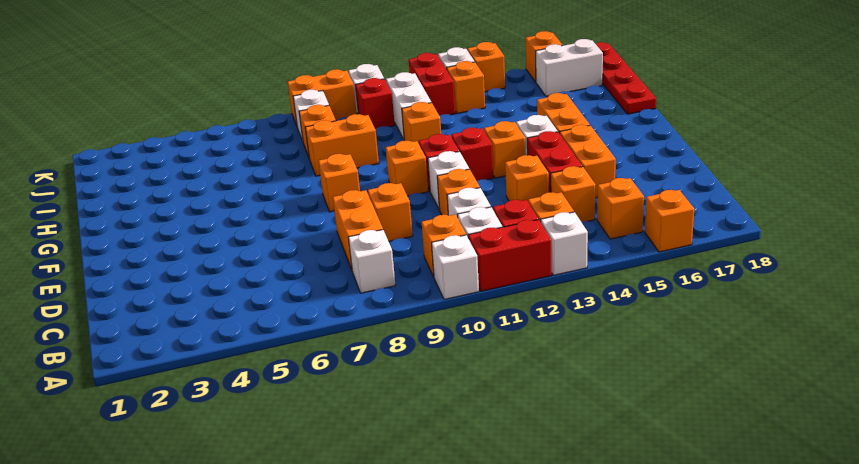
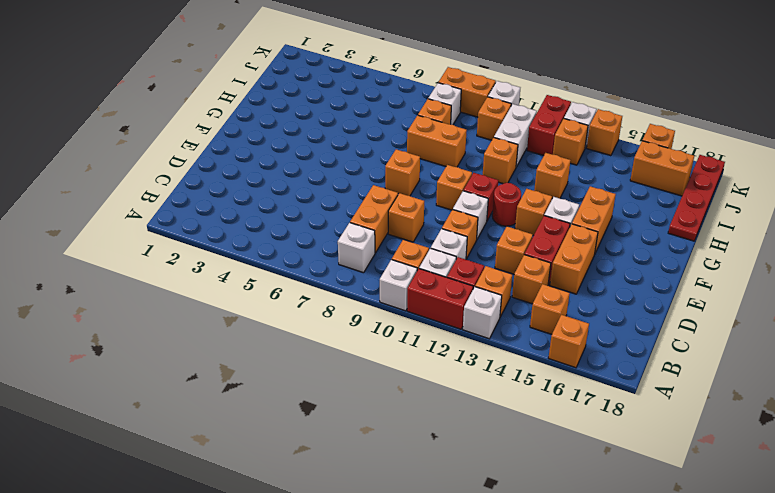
red brick F12 level 1 -> red round brick F12 level 1
none -> orange brick H13 level 1
red brick J10 level 1 -> orange brick J10 level 1
white brick J16:J17 level 1 -> orange brick J16:J17 level 1

